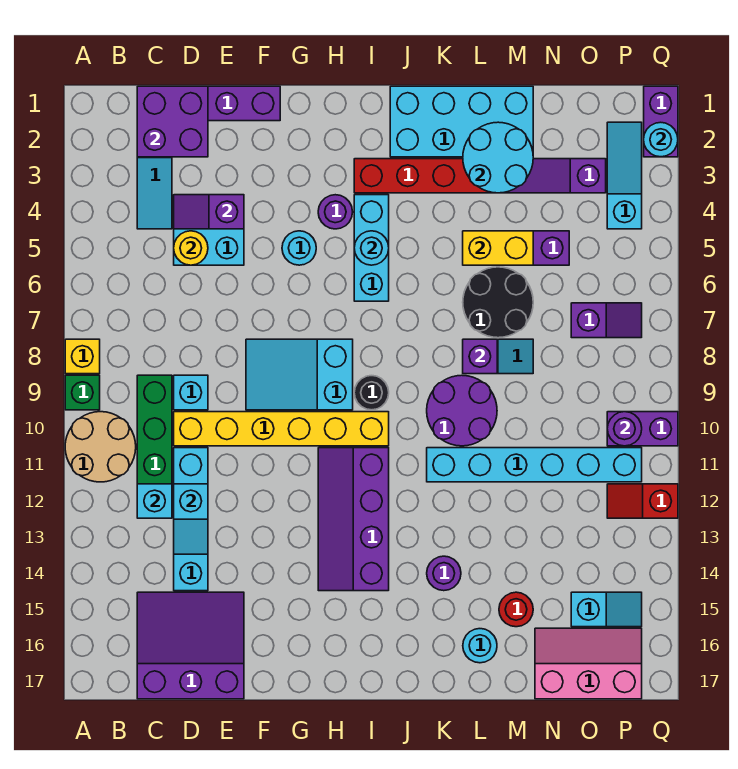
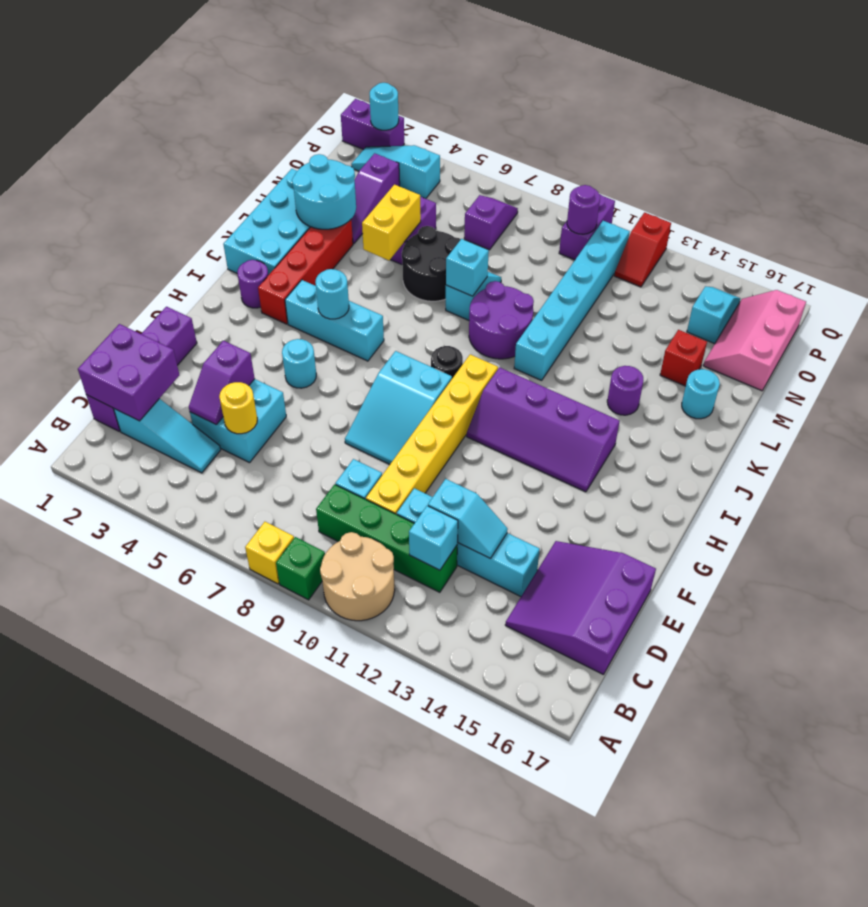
purple round brick H4 level 1 -> purple round brick I2 level 1
purple brick L8 level 2 -> cyan brick L8 level 2
red round brick M15 level 1 -> red brick M15 level 1

